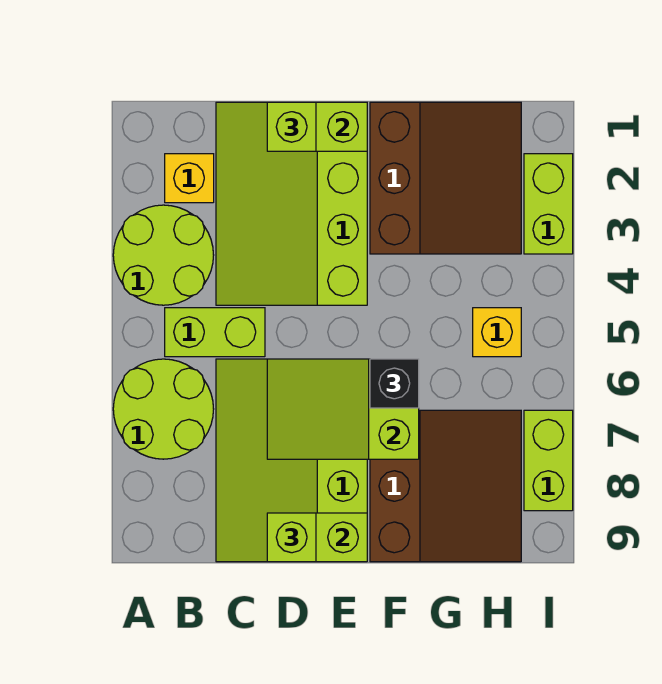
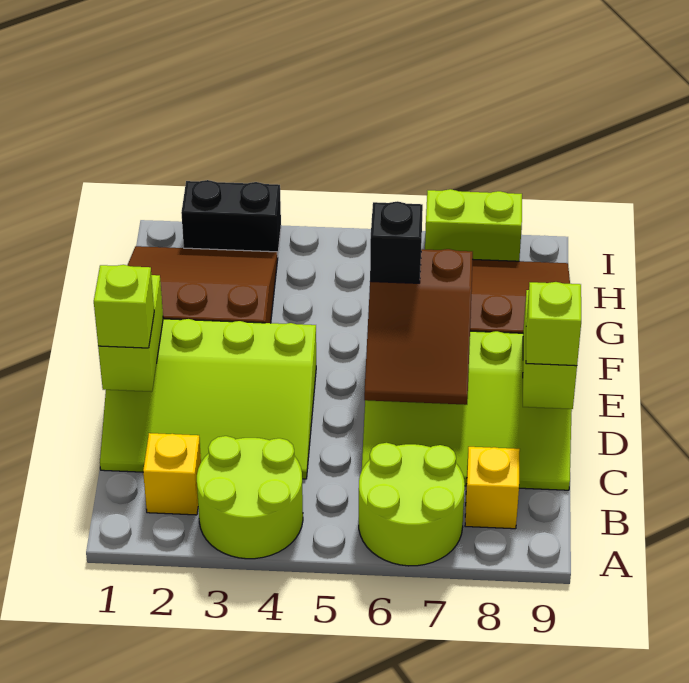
lime brick B5:C5 level 1 -> none
lime slope D6:F7 level 2 top F -> brown slope D6:F7 level 2 top F
yellow brick H5 level 1 -> yellow brick B8 level 1
lime brick I2:I3 level 1 -> black brick I2:I3 level 1

